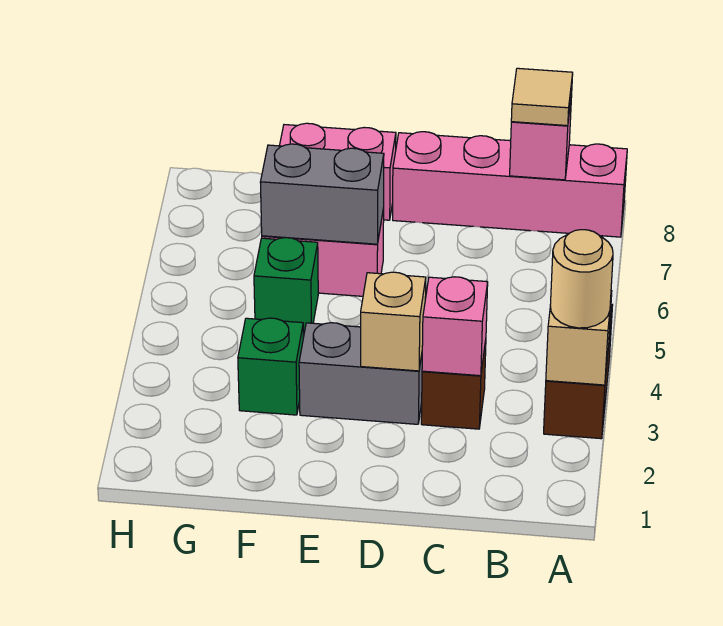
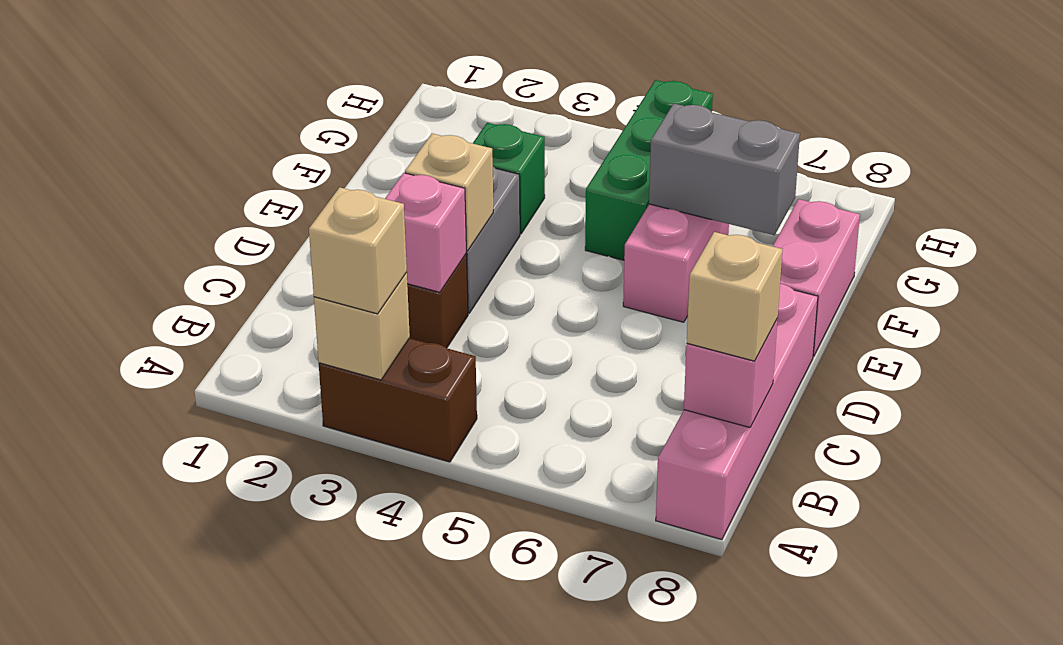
tan round brick A3 level 3 -> tan brick A3 level 3
tan tile B8 level 3 -> tan brick B8 level 3
grey brick E6:F6 level 2 -> grey brick F6:F7 level 2
green brick F5 level 1 -> green brick F5:H5 level 1

